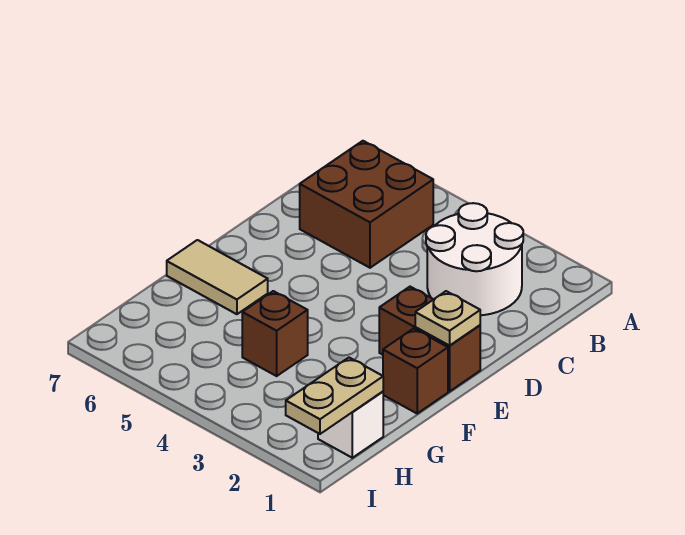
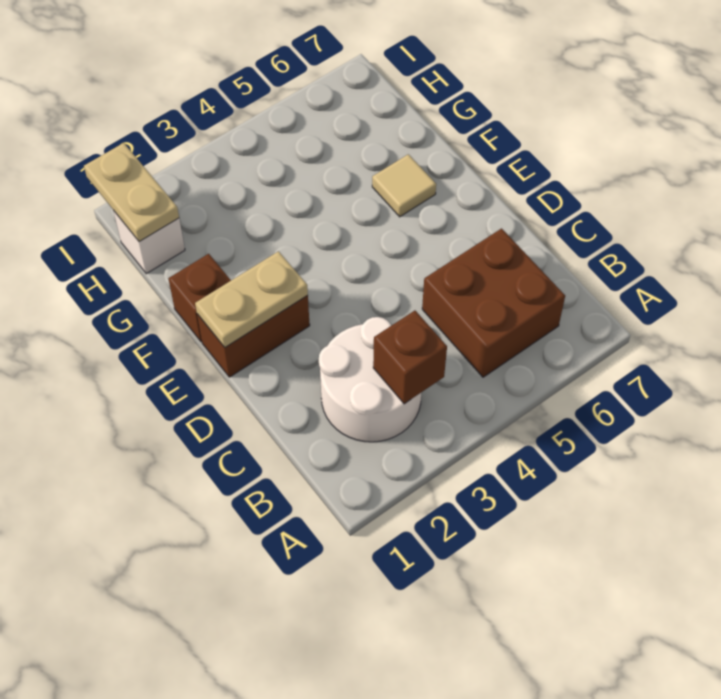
tan plate E1 level 2 -> tan plate E1:E2 level 2
tan tile F6:F7 level 1 -> tan tile F6 level 1
brown brick G4 level 1 -> brown brick B3 level 2

